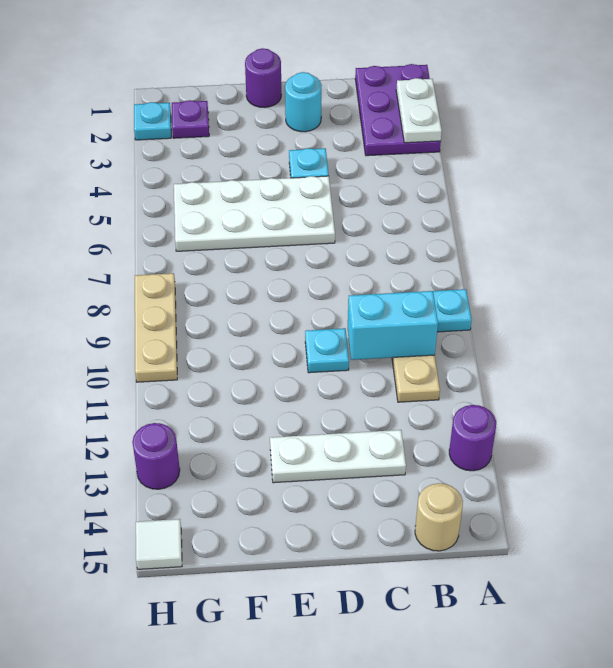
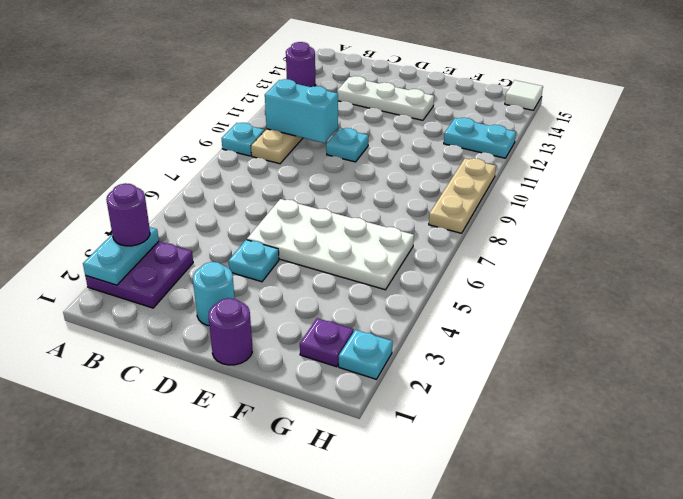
purple plate A1:B3 level 1 -> purple plate A2:B3 level 1
white plate A2:A3 level 2 -> cyan plate A2:A3 level 2
tan round brick B15 level 1 -> none
none -> cyan plate G12:H12 level 1
purple round brick H13 level 1 -> purple round brick A3 level 3

